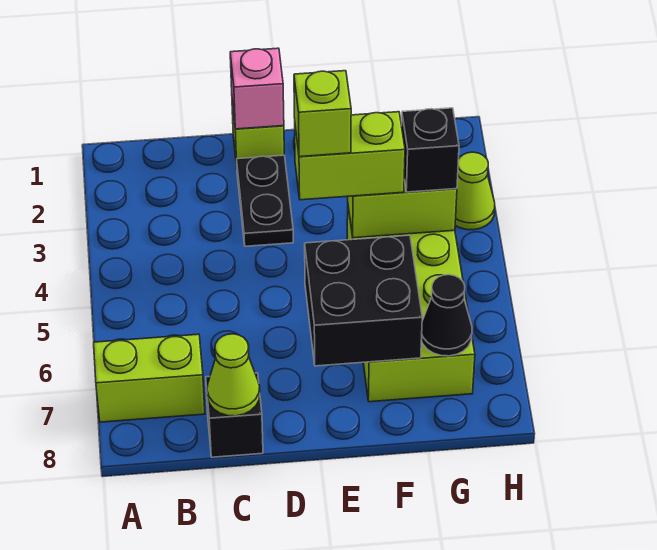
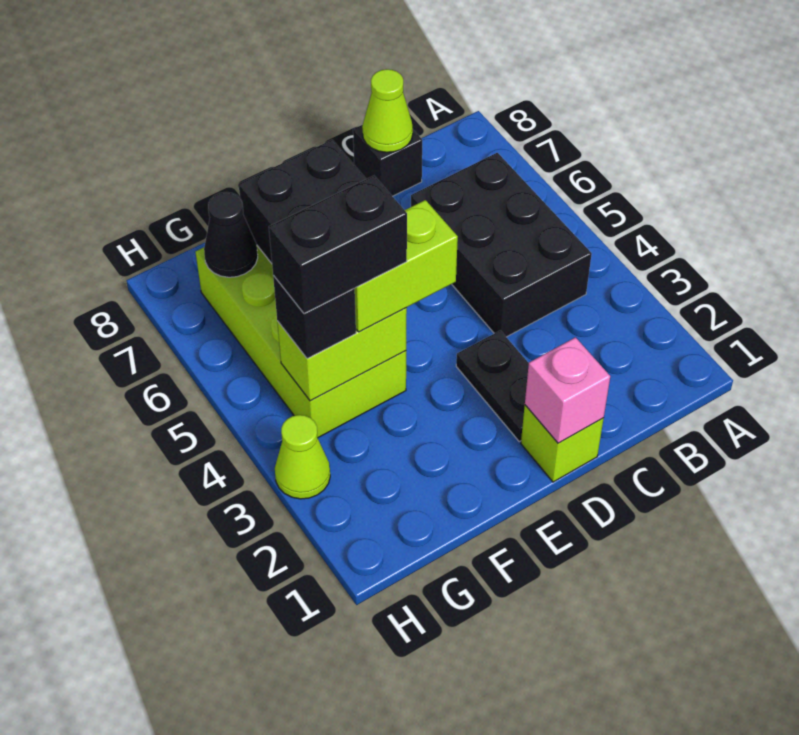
lime brick A7:B7 level 1 -> none
none -> black brick B4:C6 level 1
lime brick E4 level 4 -> none
none -> black brick F4:G4 level 4

